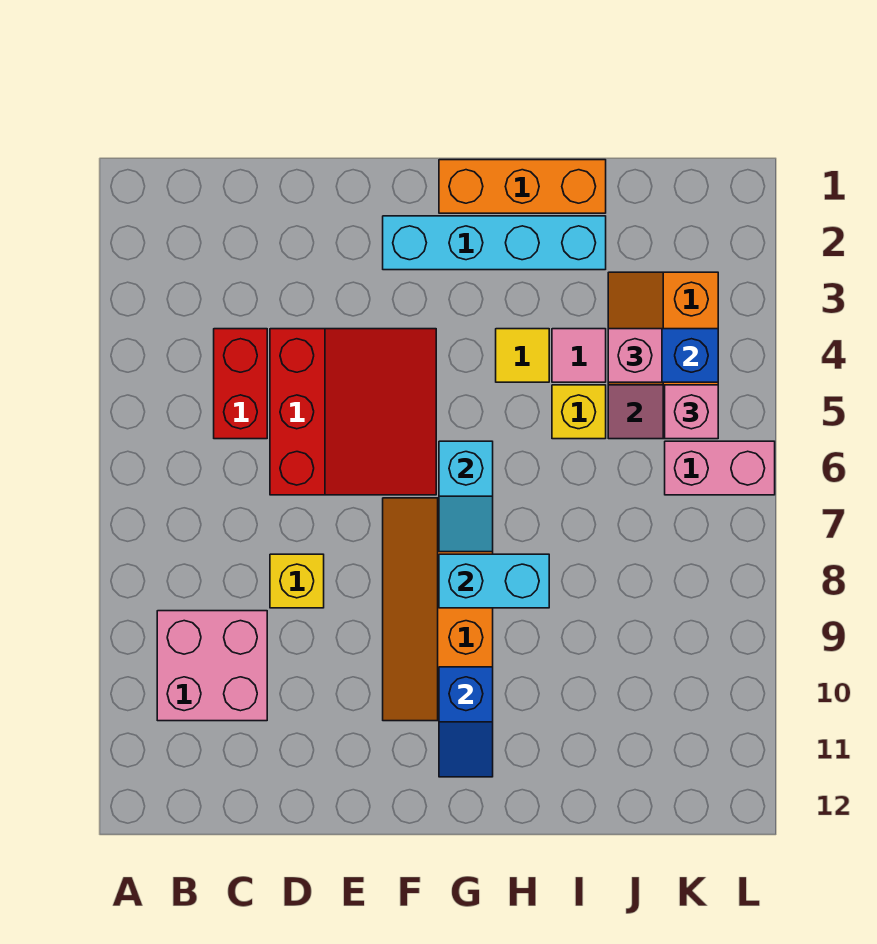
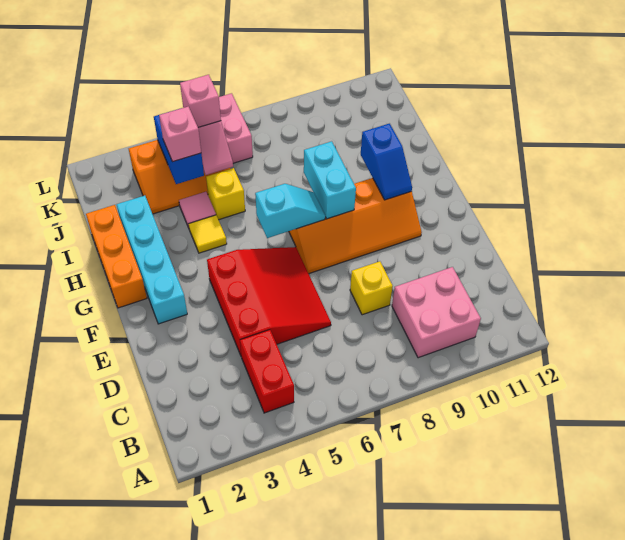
red brick C4:C5 level 1 -> red brick B4:C4 level 1
red slope D4:F6 level 1 top D -> red slope D4:F6 level 1 top 4
blue slope G10:G11 level 2 top 10 -> blue slope G10:H10 level 2 top H

